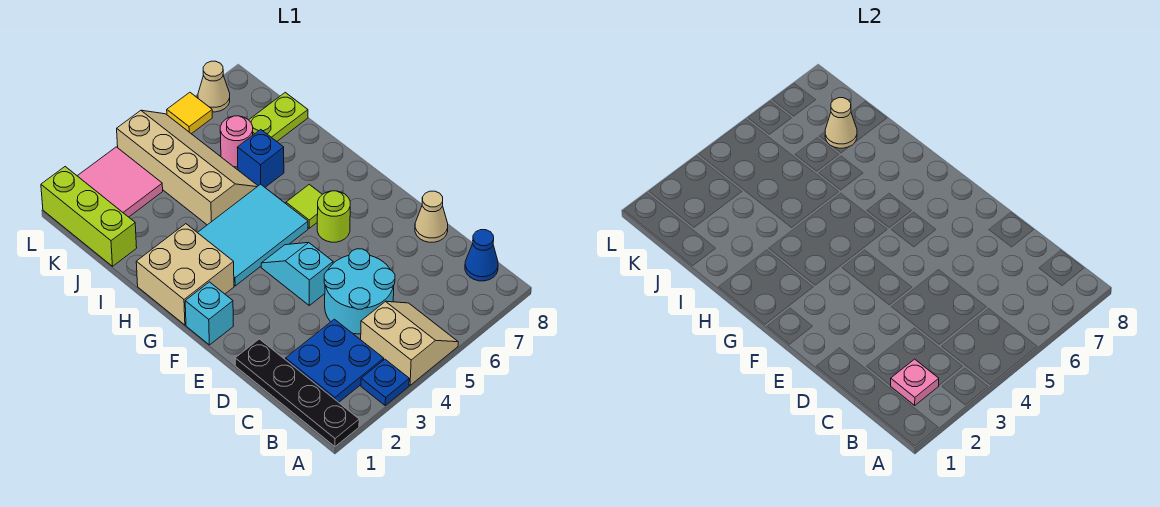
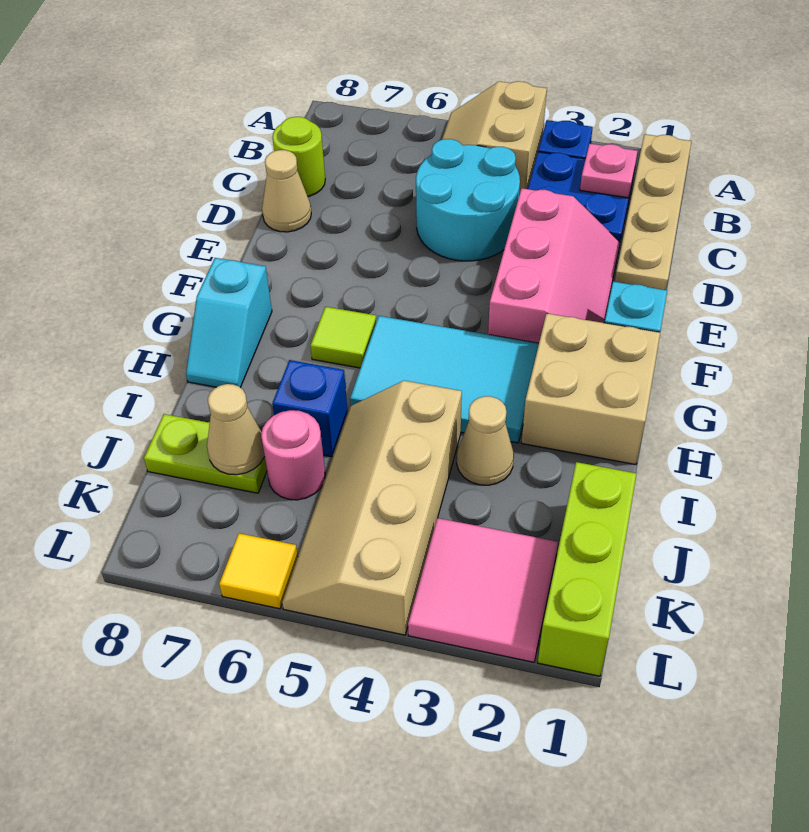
black plate A1:D1 level 1 -> tan plate A1:D1 level 1
blue cone B8 level 1 -> none
none -> pink slope D2:F3 level 1 top 3
cyan slope E4:F4 level 1 top E -> cyan slope G8:H8 level 1 top G
lime round brick F6 level 1 -> lime round brick C8 level 1
tan cone L7 level 1 -> tan cone I3 level 1

